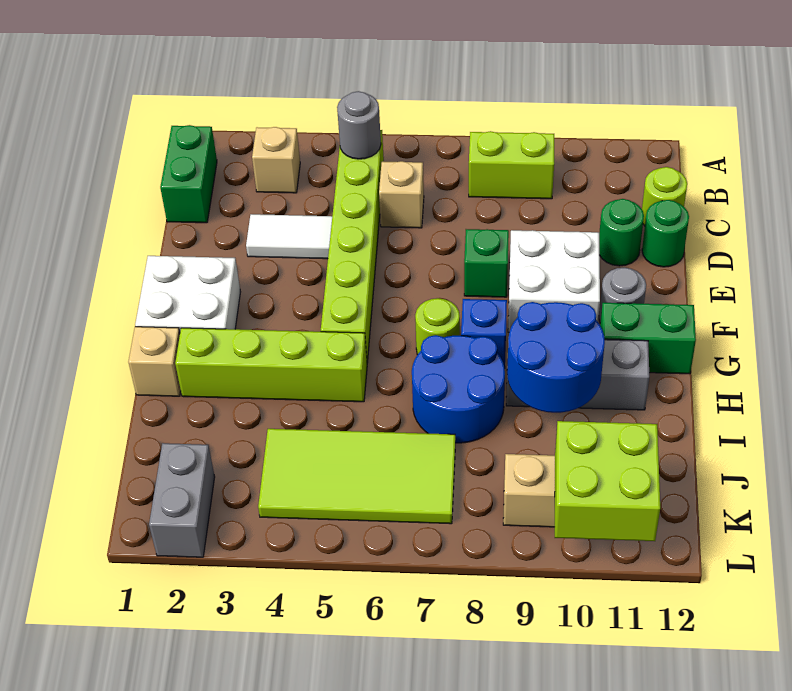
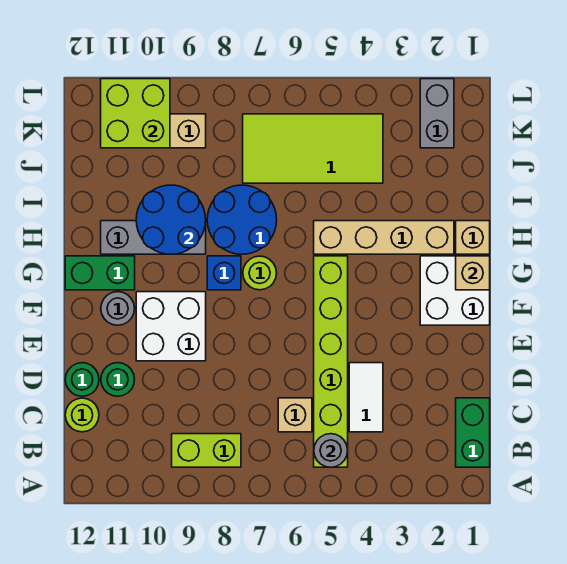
tan brick B3 level 1 -> tan brick G1 level 2
white tile D3:D4 level 1 -> white tile C4:D4 level 1
green brick E8 level 1 -> none
lime brick H2:H5 level 1 -> tan brick H2:H5 level 1

